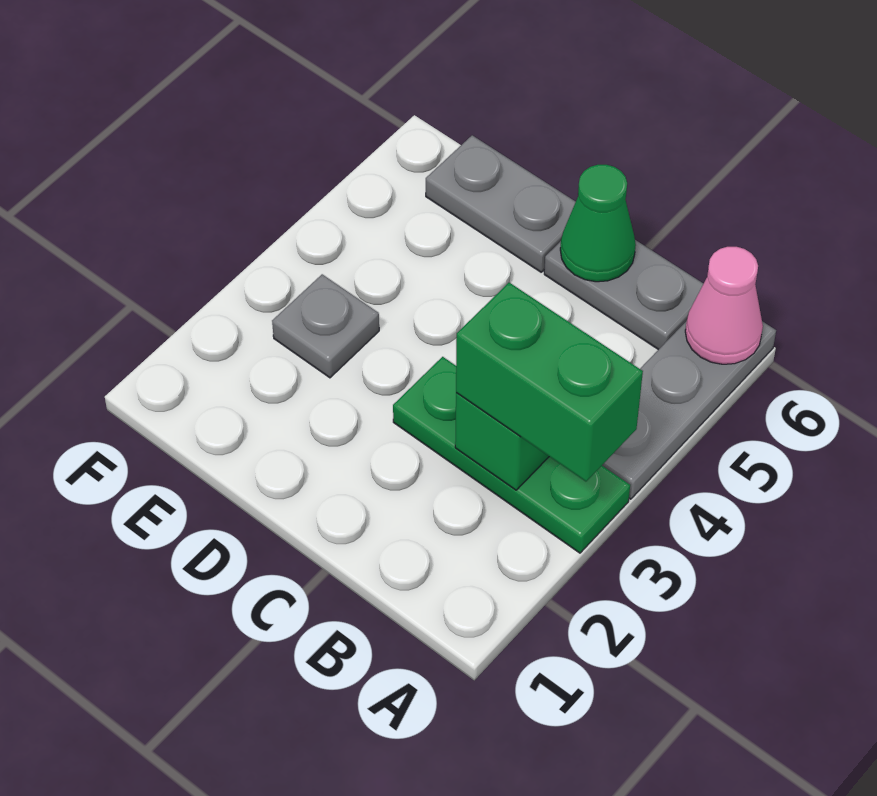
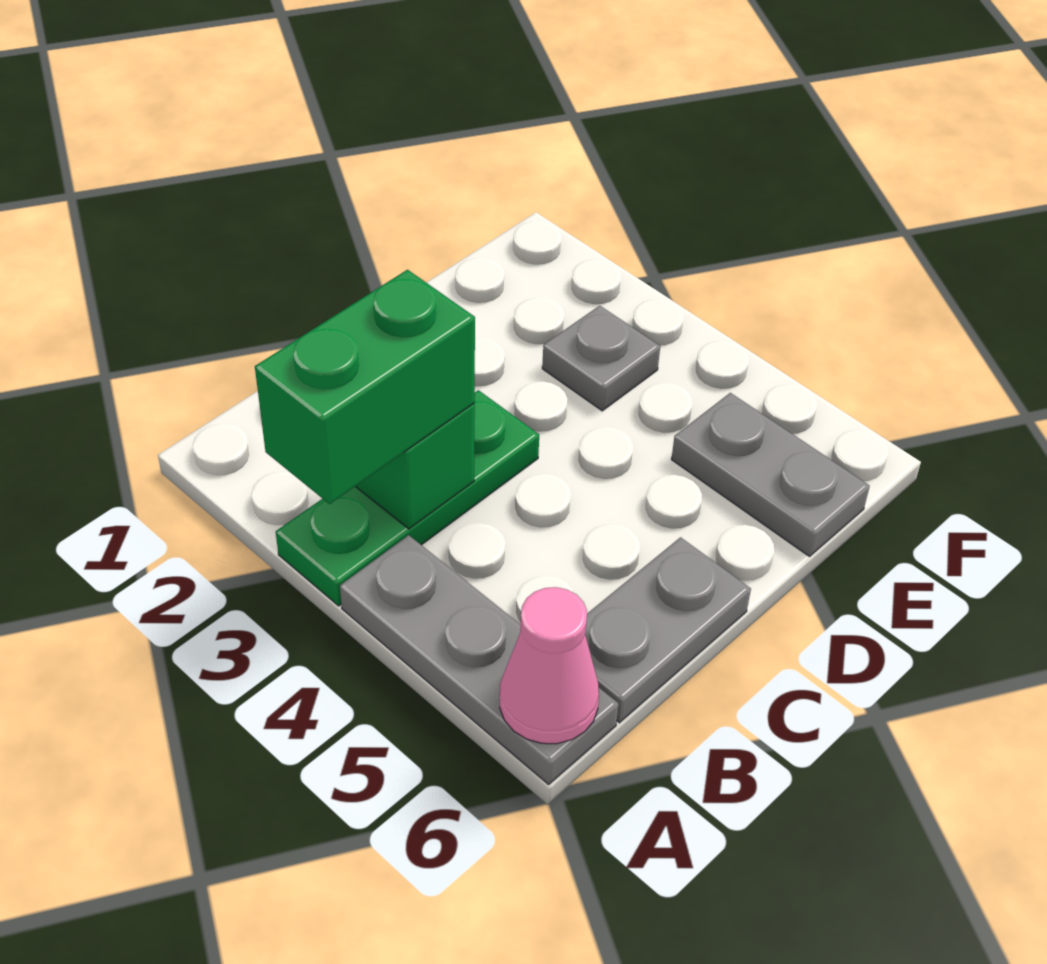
green cone C6 level 2 -> none
grey plate D6:E6 level 1 -> grey plate E5:E6 level 1

